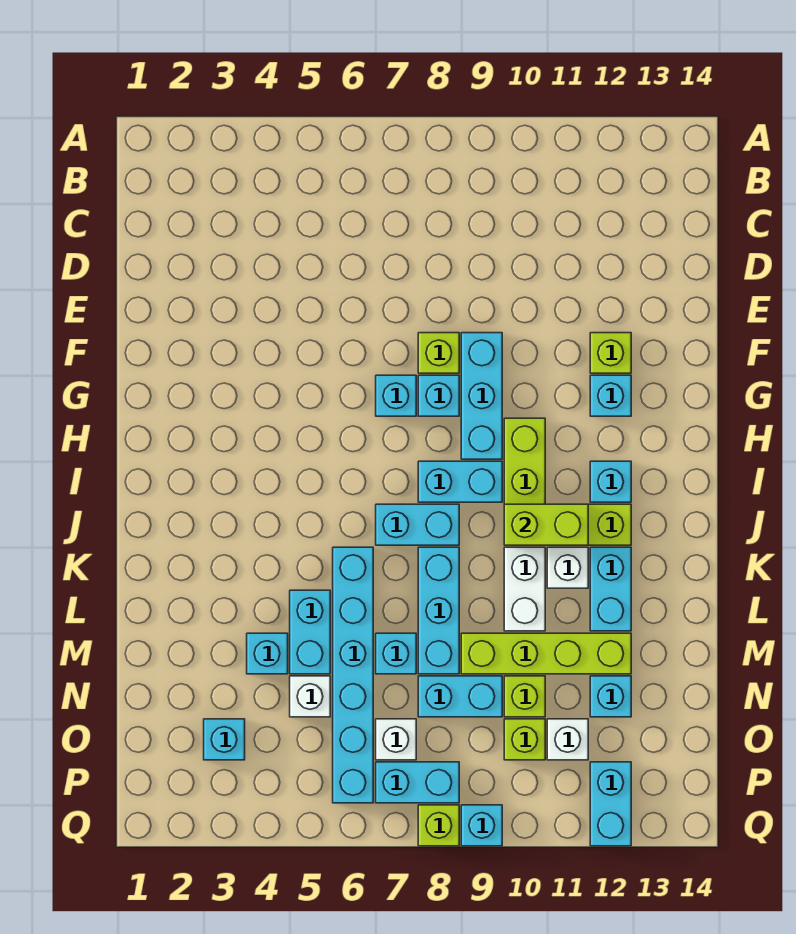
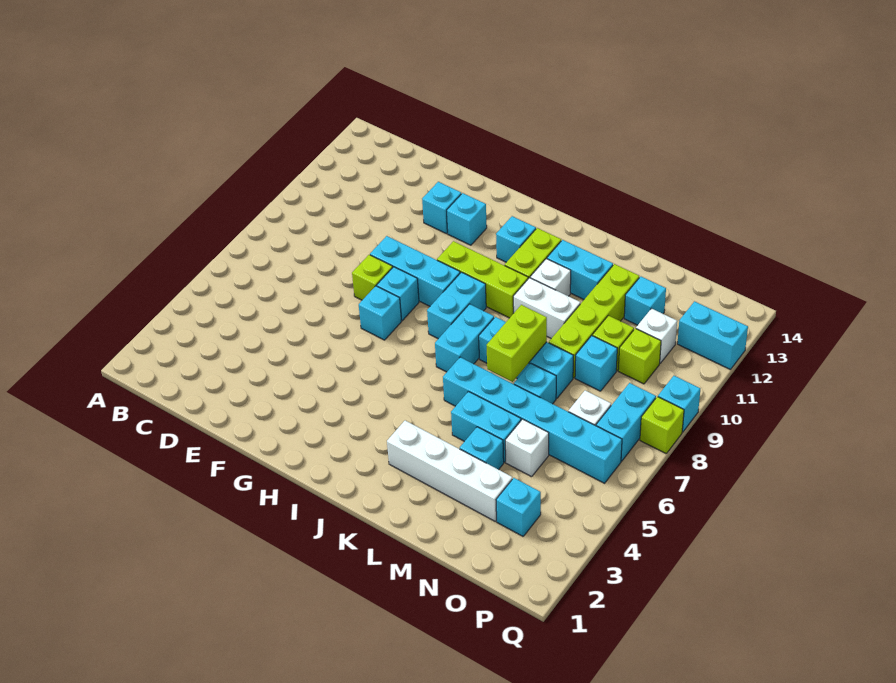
lime brick F12 level 1 -> cyan brick F12 level 1
lime brick J10:J11 level 2 -> lime brick L7:L8 level 2
none -> white brick K3:N3 level 1
cyan brick N8:N9 level 1 -> cyan brick N9 level 1

